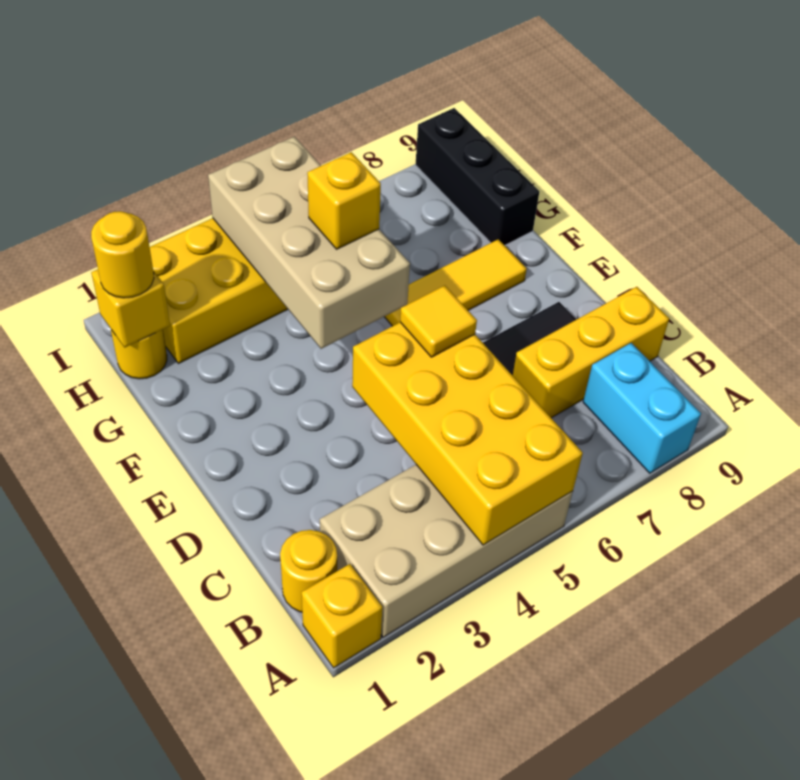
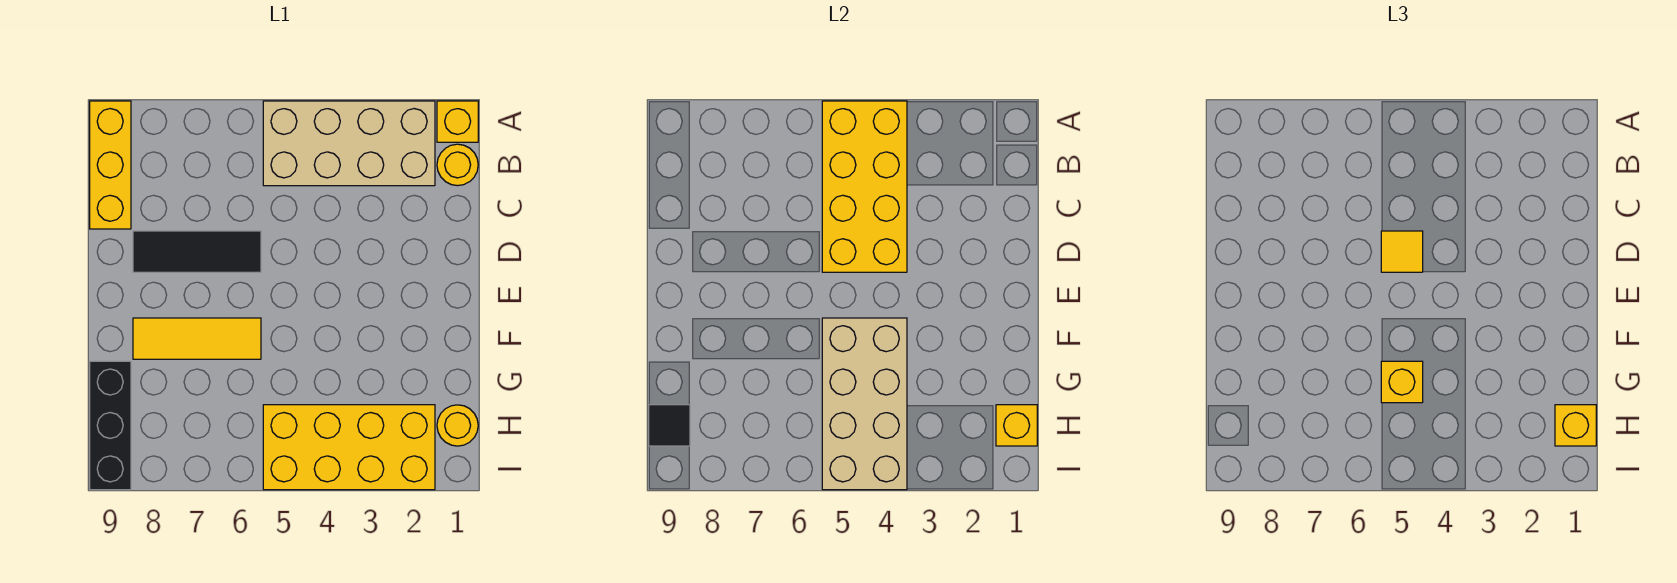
cyan brick A8:B8 level 1 -> none
yellow brick C7:C9 level 1 -> yellow brick A9:C9 level 1
yellow round brick H1 level 3 -> yellow brick H1 level 3
none -> black tile H9 level 2

